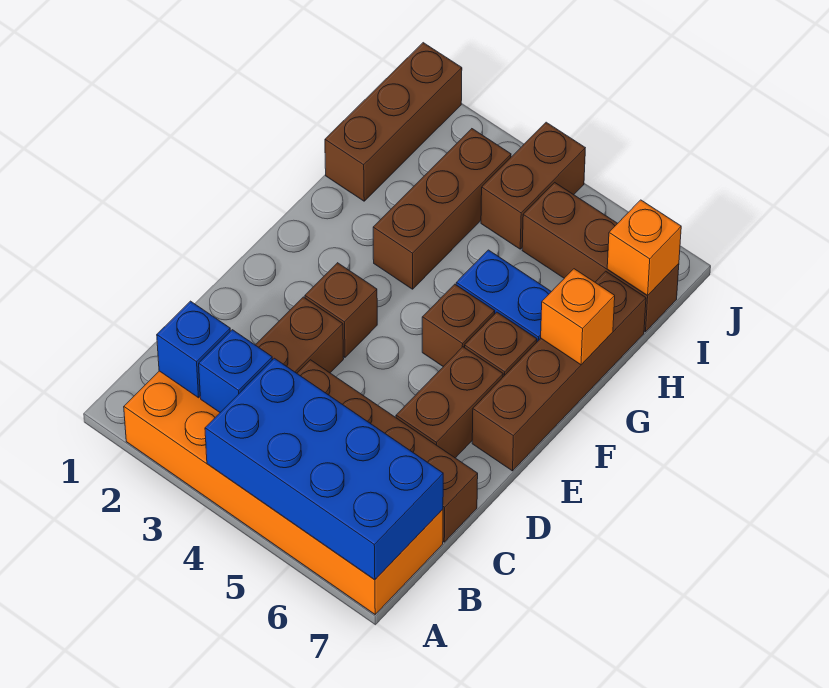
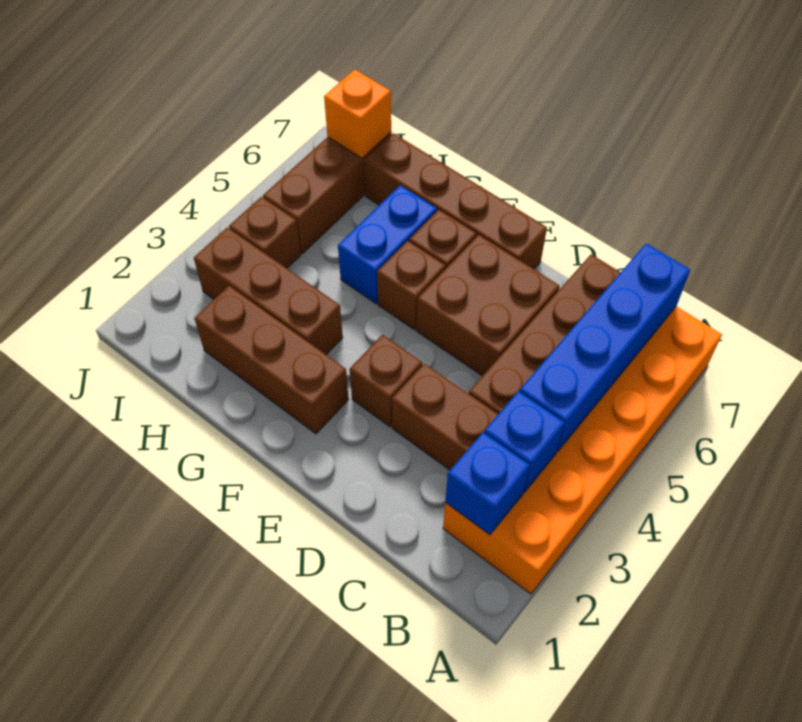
blue brick A4:B7 level 2 -> blue brick B4:B7 level 2
brown brick D6:E6 level 1 -> brown brick D5:E6 level 1
orange brick G7 level 2 -> none
brown brick H1:J1 level 1 -> brown brick F2:H2 level 1
brown brick I4:J4 level 1 -> brown brick I4 level 1

